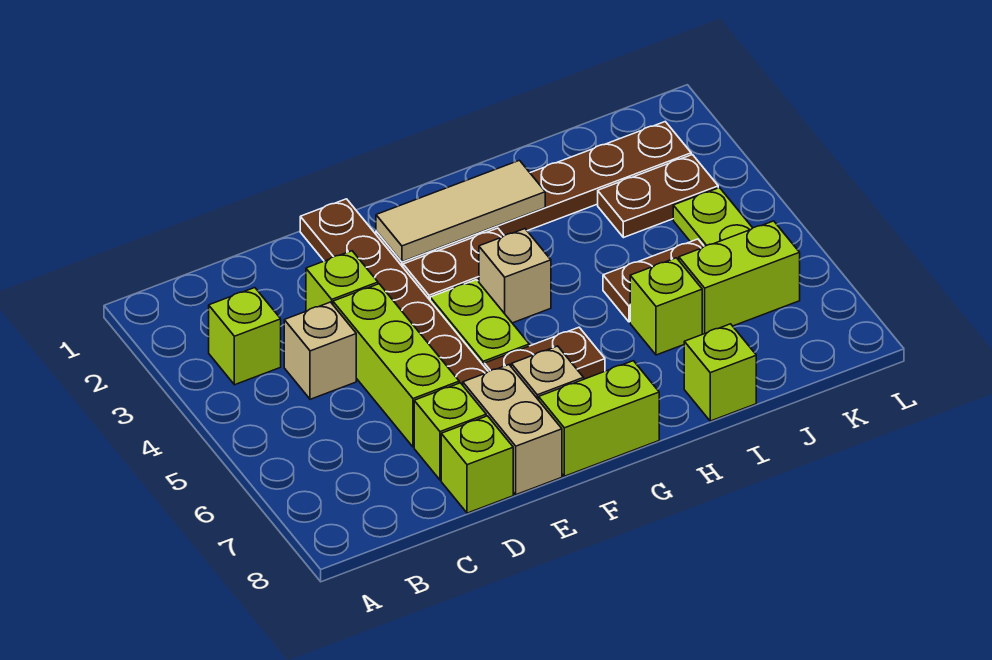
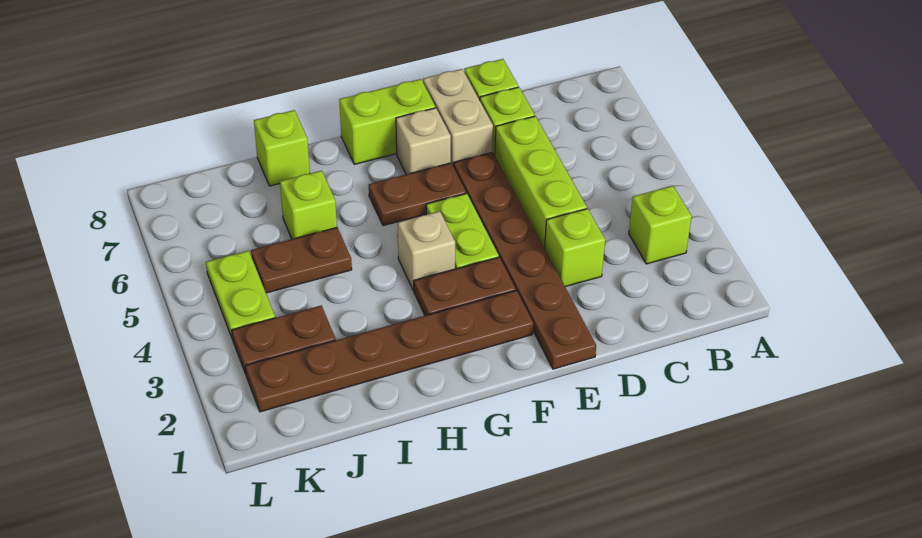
tan brick C4 level 1 -> none
tan tile F2:H2 level 2 -> none
lime brick J6:K6 level 1 -> none

